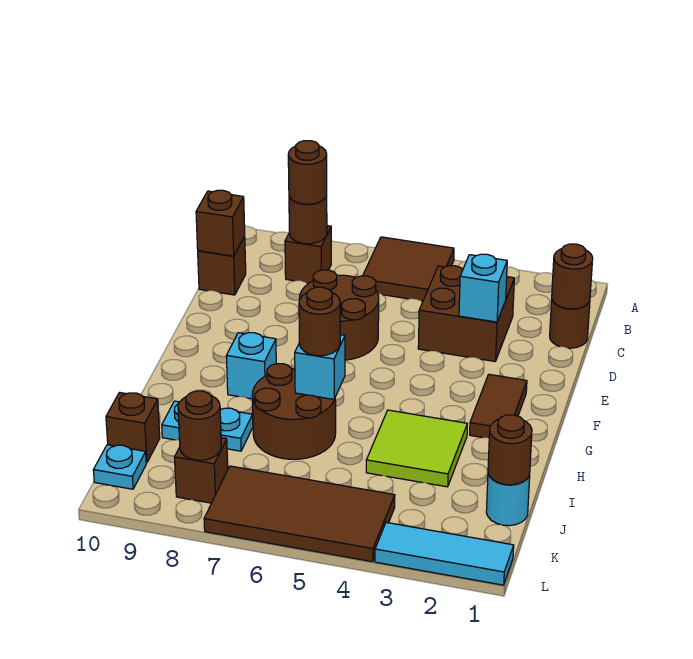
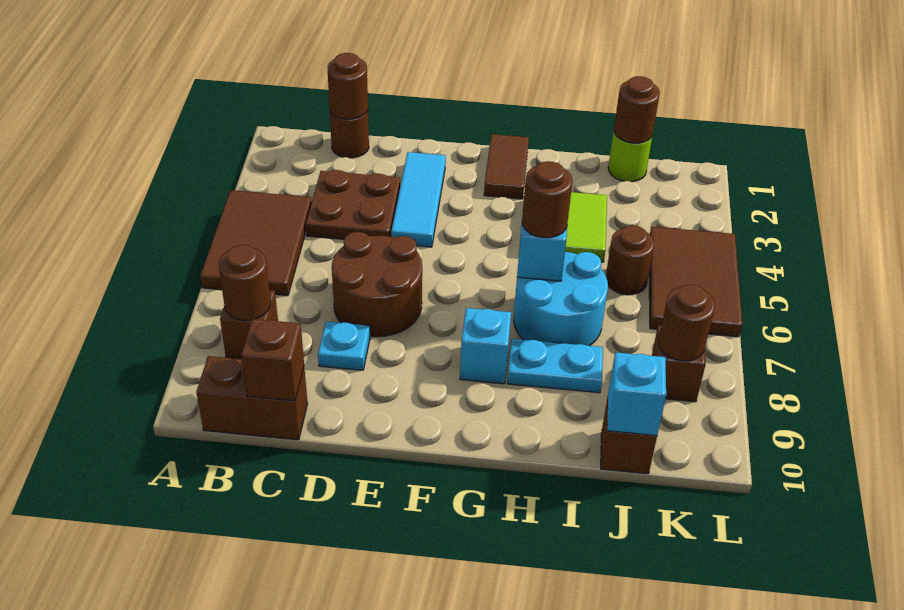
brown tile A5:B6 level 1 -> brown tile A4:B6 level 1
brown round brick B8 level 3 -> brown round brick J5 level 1
brown brick C3:D4 level 1 -> brown plate C3:D4 level 1
brown brick C10 level 1 -> brown brick B10:C10 level 1
cyan brick D3 level 2 -> cyan brick J10 level 2
brown tile F2:G2 level 1 -> brown tile G1:G2 level 1
brown round brick H6:I7 level 1 -> cyan round brick H6:I7 level 1
cyan plate I8:I9 level 1 -> cyan plate H8:I8 level 1
cyan round brick J1 level 1 -> lime round brick J1 level 1
brown tile K4:L7 level 1 -> brown tile K4:L6 level 1
cyan plate K10 level 1 -> cyan plate D8 level 1
cyan tile L1:L3 level 1 -> cyan tile E2:E4 level 1

